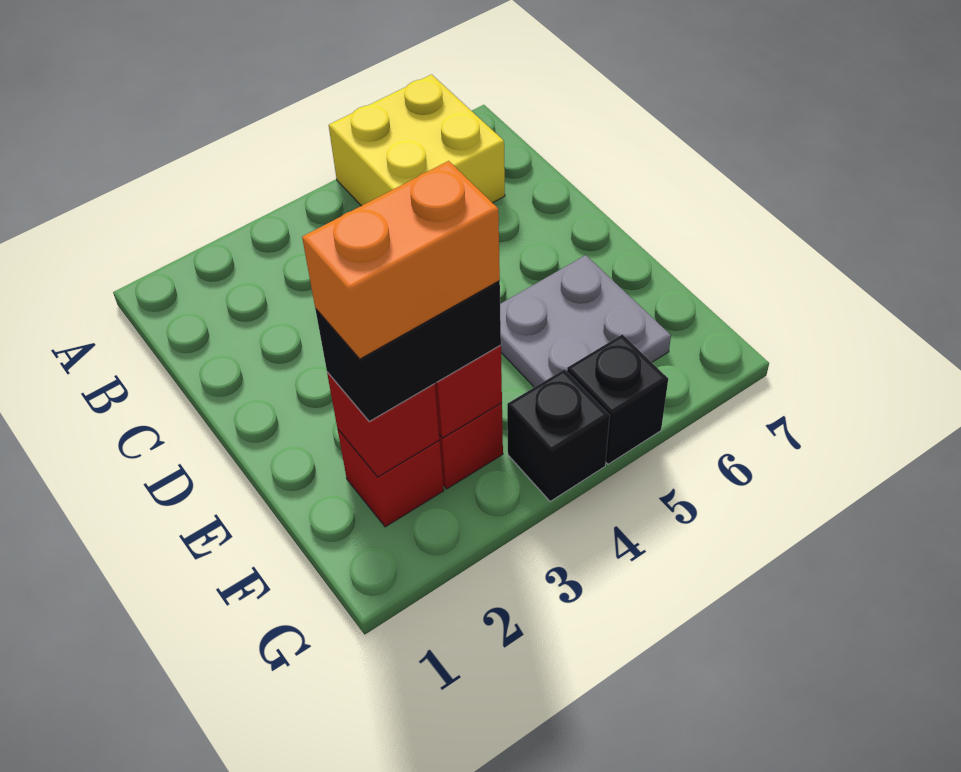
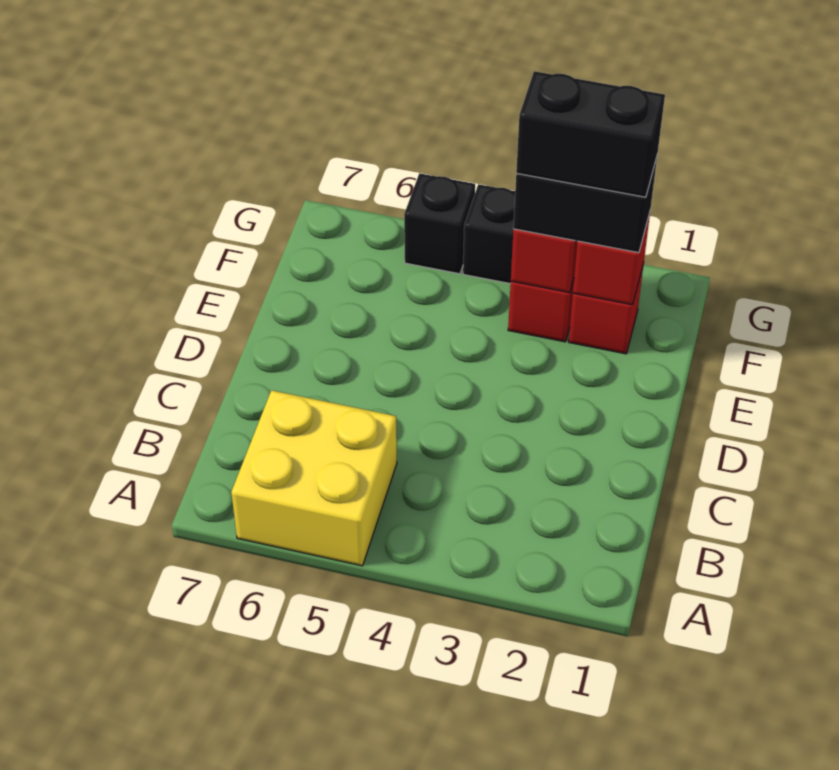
grey plate E5:F6 level 1 -> none
orange brick F2:F3 level 4 -> black brick F2:F3 level 4

